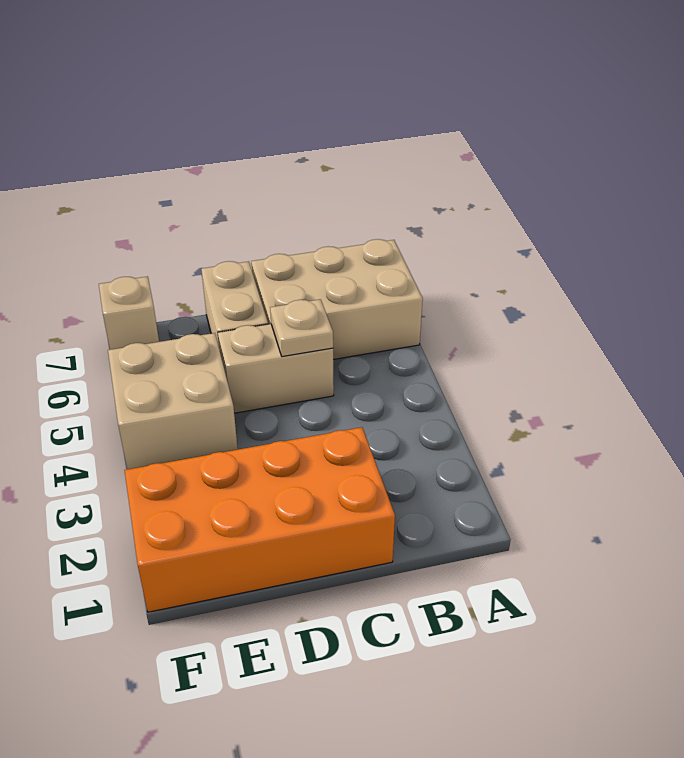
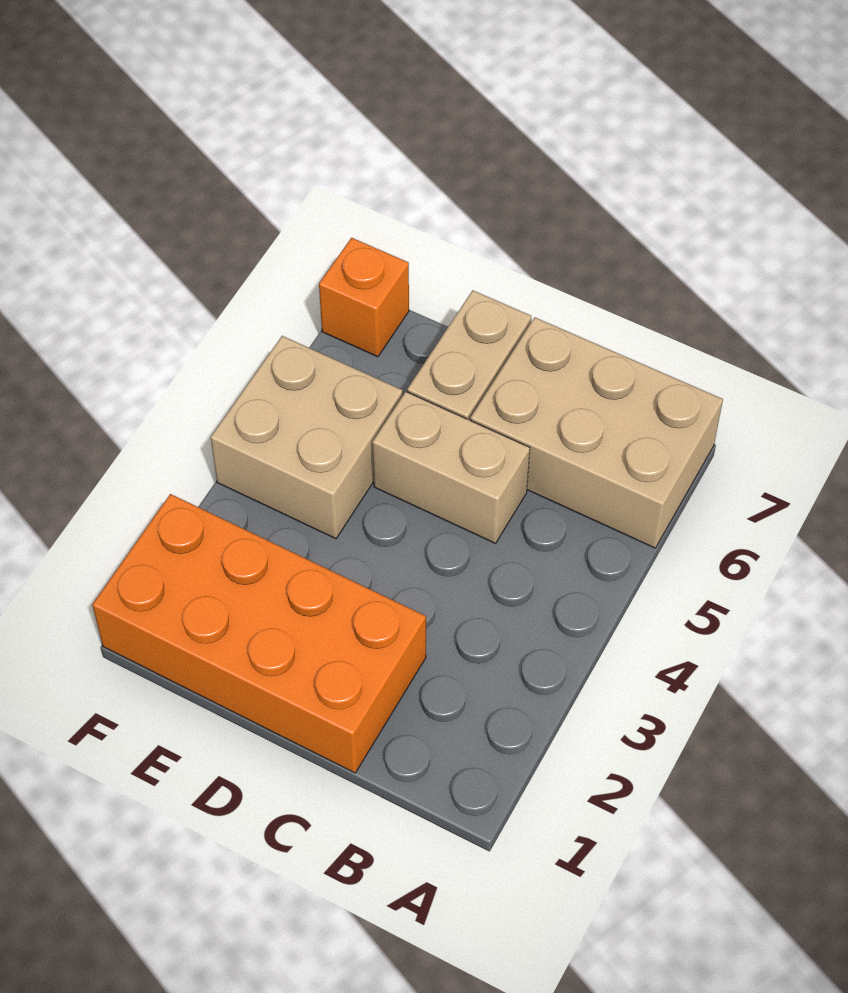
tan plate C5 level 2 -> none
tan brick F7 level 1 -> orange brick F7 level 1

